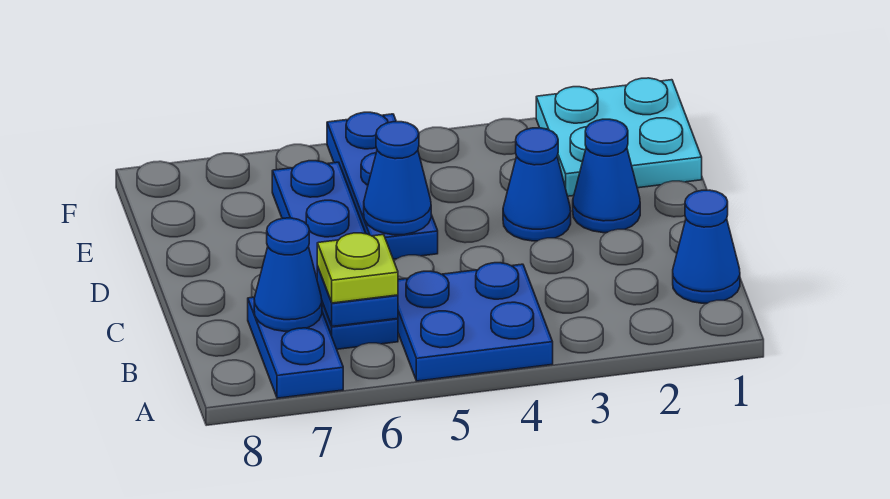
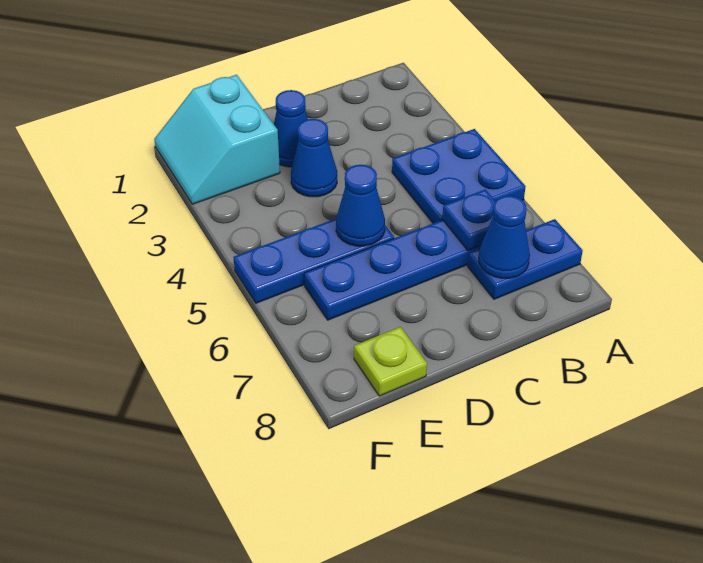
blue cone B1 level 1 -> none
lime plate B6 level 3 -> lime plate E8 level 1
cyan plate E1:F2 level 1 -> cyan slope E1:F2 level 1 top E

